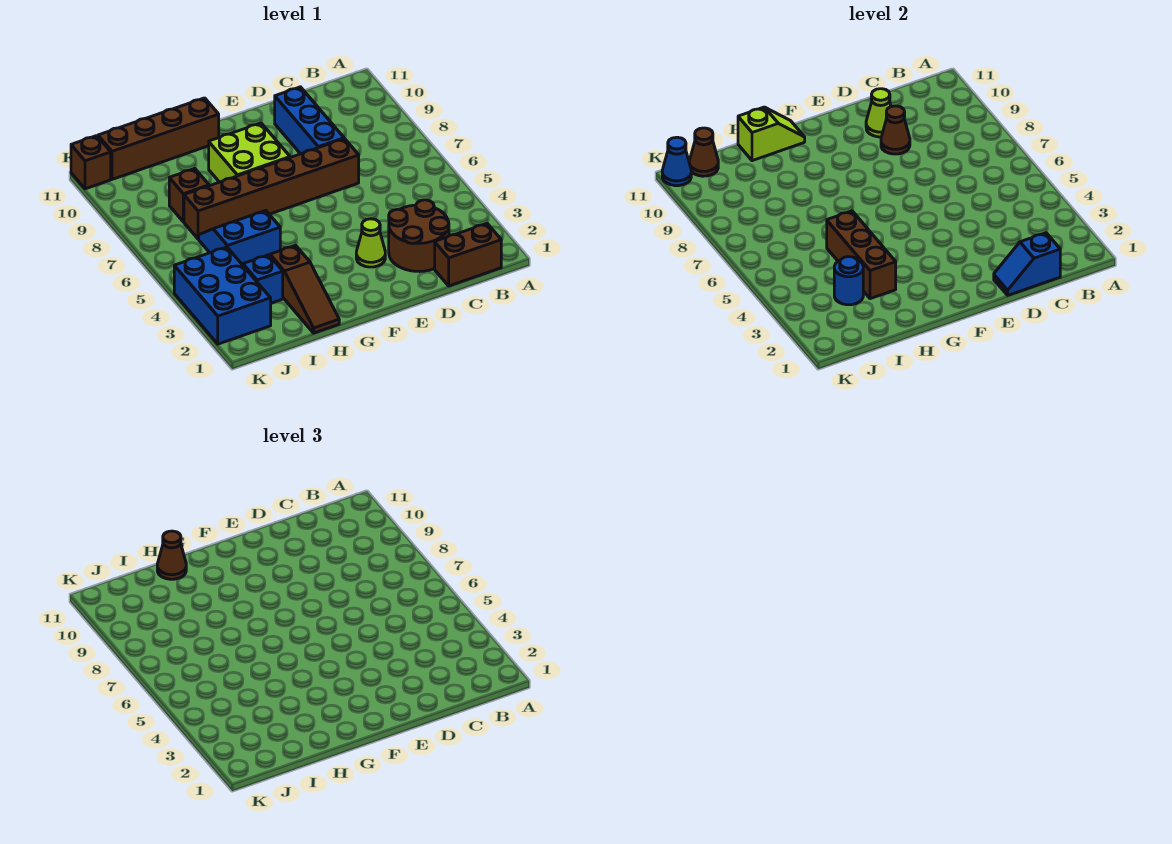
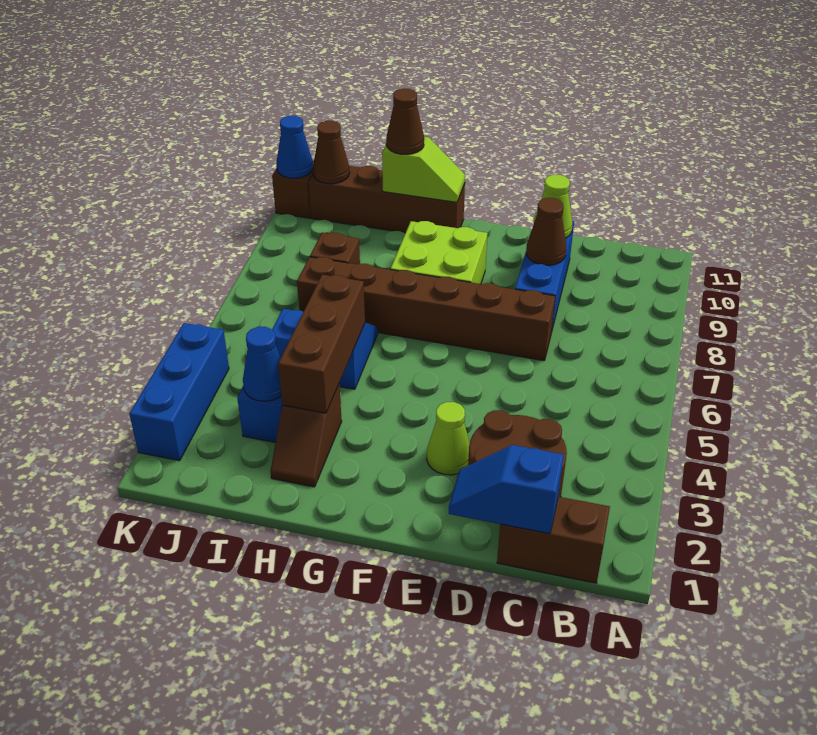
brown slope H1:H3 level 1 top 3 -> brown slope H2:H3 level 1 top 3
blue round brick I3 level 2 -> blue cone I3 level 2
blue brick J2:K4 level 1 -> blue brick K2:K4 level 1

